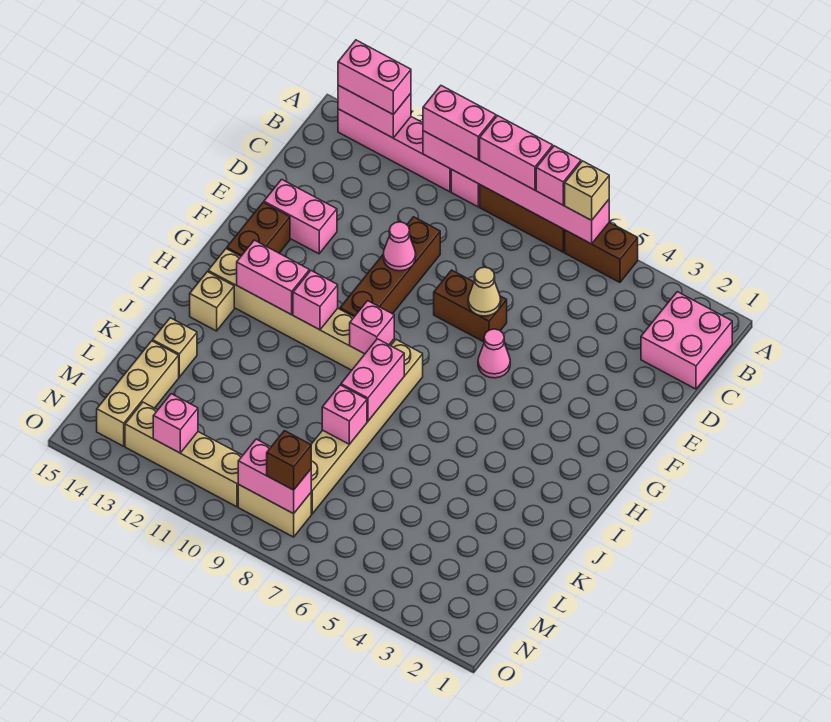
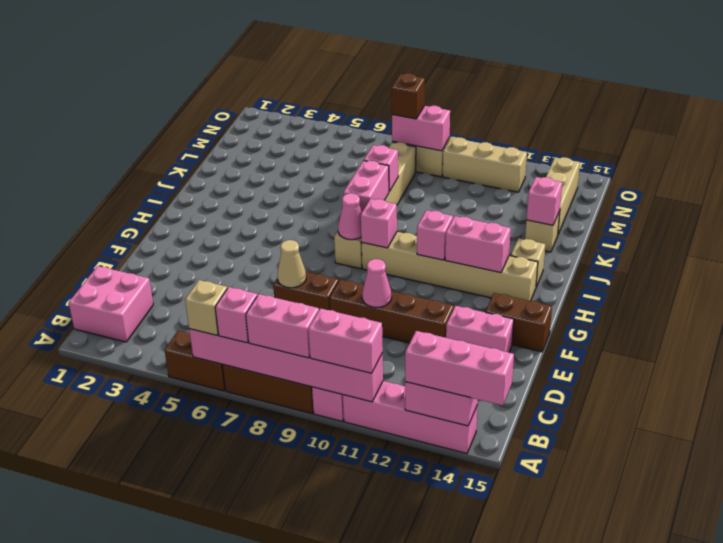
pink brick A13:A14 level 3 -> pink brick A13:A15 level 3
brown brick D10:G10 level 1 -> brown brick E9:E12 level 1
pink cone F6 level 1 -> pink cone H8 level 2
brown brick F14:G14 level 1 -> brown brick F14:F15 level 1
tan brick N10:N13 level 1 -> tan brick N10:N12 level 1
pink brick N12 level 2 -> pink brick K14 level 2

